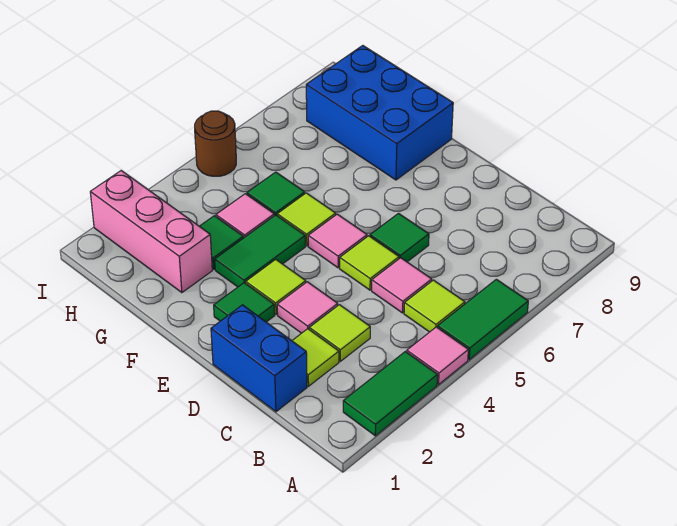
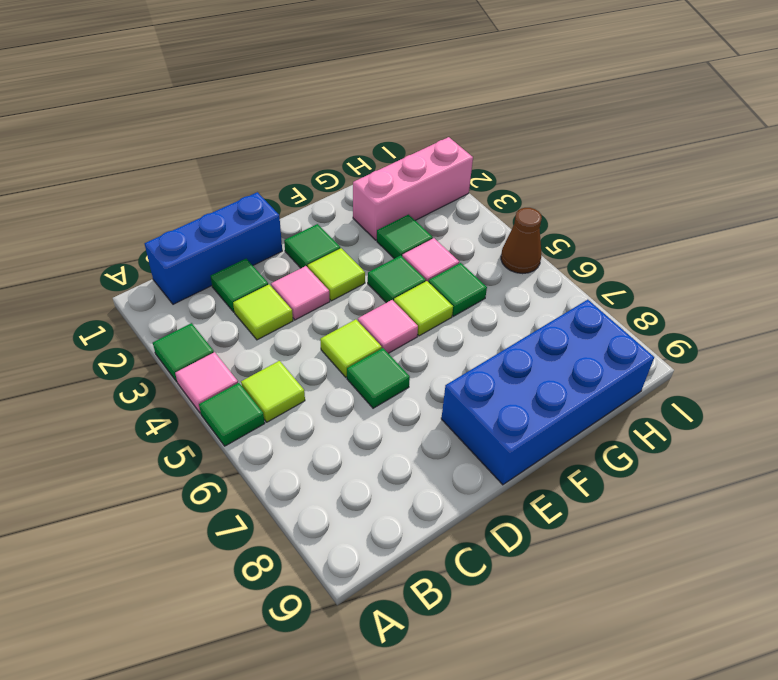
green tile A2:A3 level 1 -> green tile A3 level 1
green tile A5:A6 level 1 -> green tile A5 level 1
blue brick C1:D1 level 1 -> blue brick B1:D1 level 1
lime tile C2 level 1 -> green tile C2 level 1
pink tile C5 level 1 -> none
green tile F3:F4 level 1 -> green tile F4 level 1
blue brick F8:H9 level 1 -> blue brick E8:H9 level 1
brown round brick I5 level 1 -> brown cone I5 level 1

